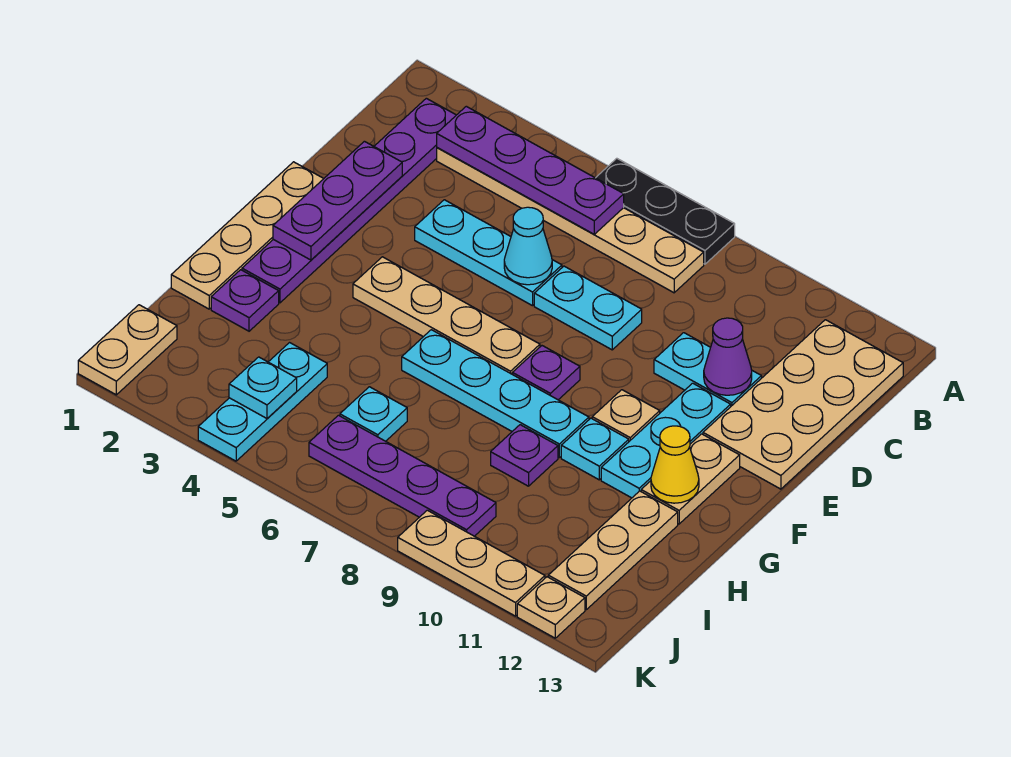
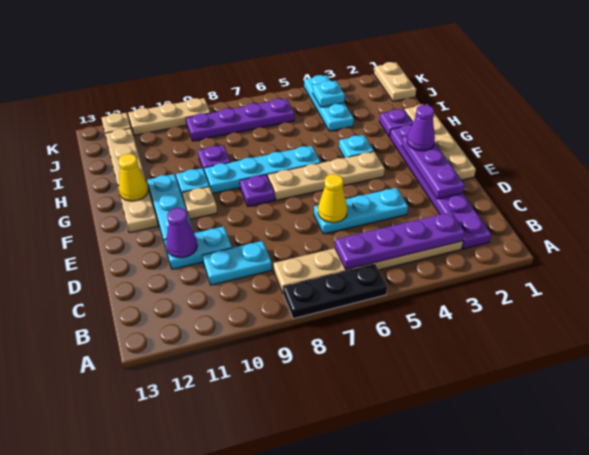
tan plate B12:E13 level 1 -> none
cyan cone D6 level 2 -> yellow cone D6 level 2
cyan plate D7:D8 level 1 -> cyan plate C9:C10 level 1
none -> purple cone F2 level 3
cyan plate I6 level 1 -> cyan plate G4 level 1

